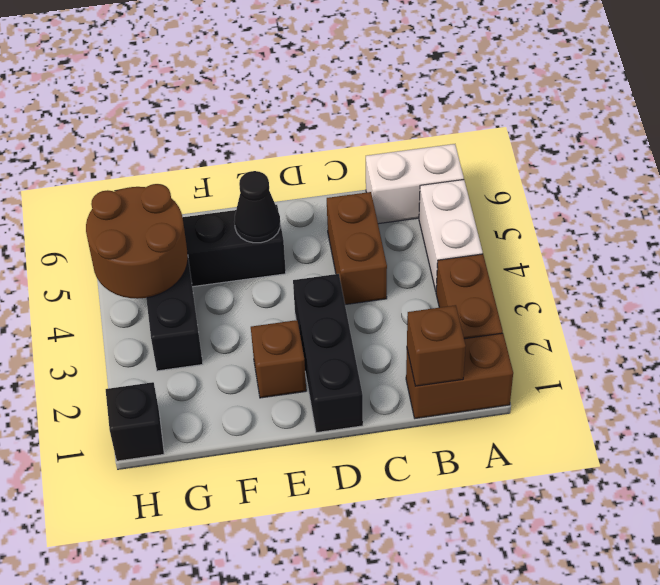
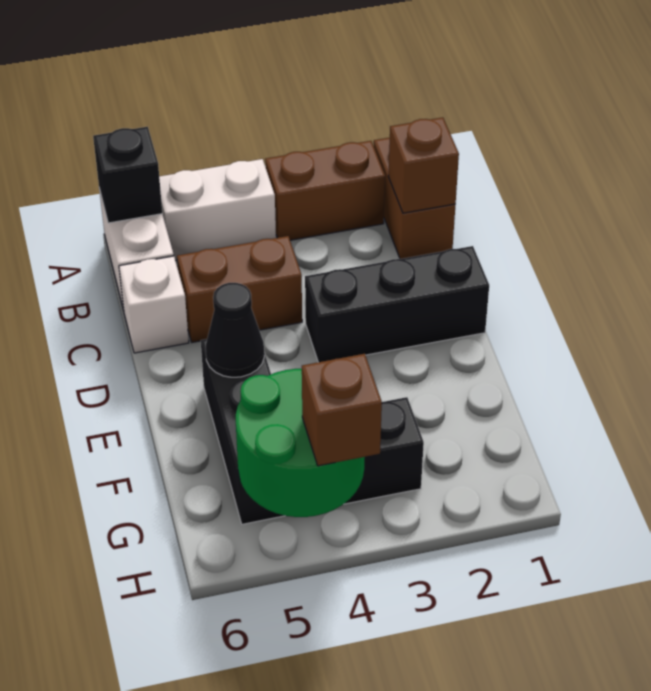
none -> white brick C6 level 1
brown brick E2 level 1 -> brown brick H4 level 3
brown round brick G4:H5 level 2 -> green round brick G4:H5 level 2
black brick H1 level 1 -> black brick A6 level 2

